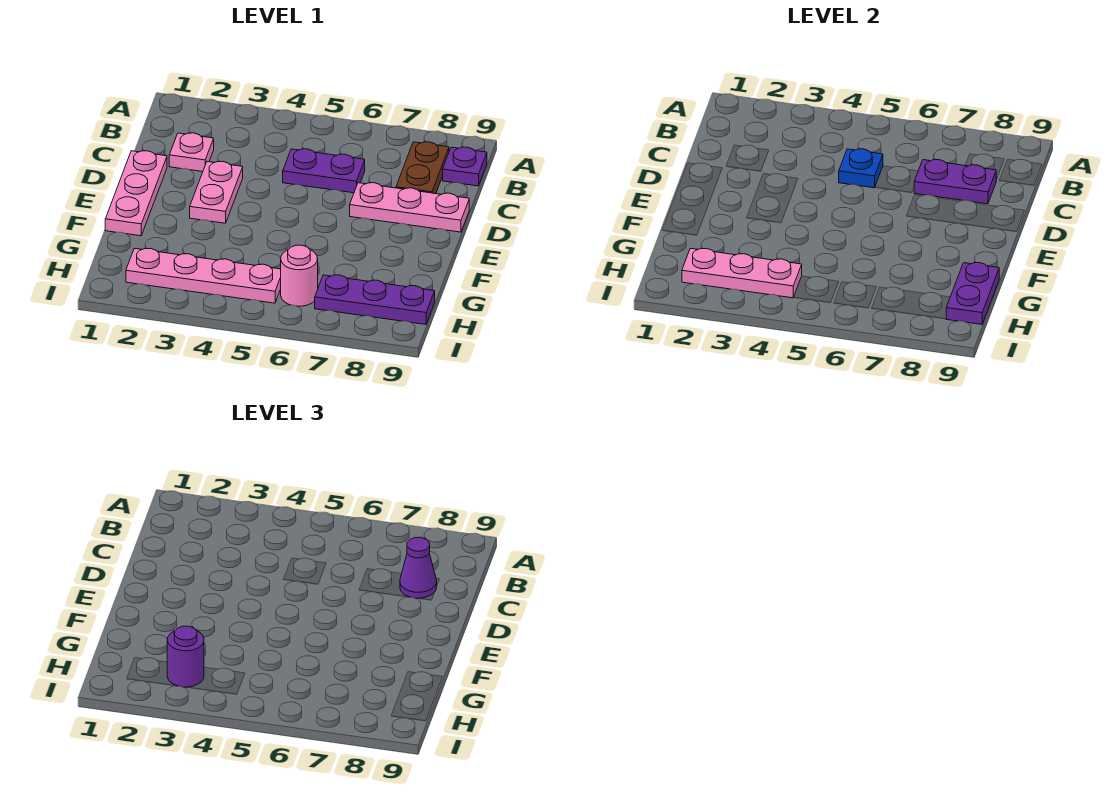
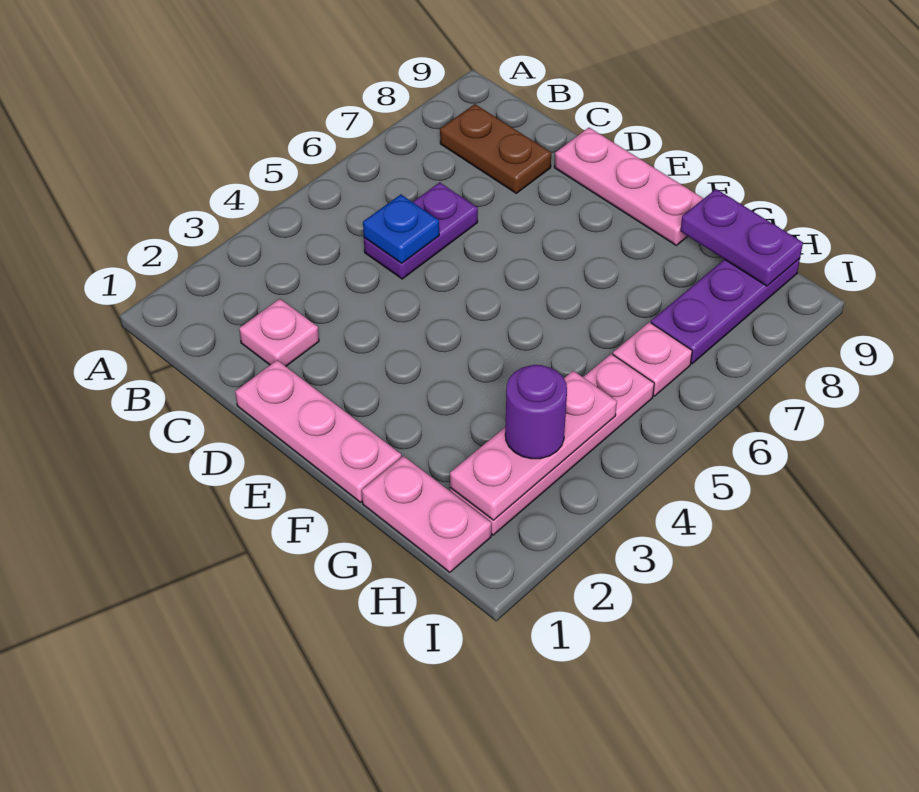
purple plate B9 level 1 -> none
purple plate C7:C8 level 2 -> none
purple cone C8 level 3 -> none
pink plate D3:E3 level 1 -> pink plate G1:H1 level 1
pink plate D7:D9 level 1 -> pink plate D9:F9 level 1
pink round brick H6 level 1 -> pink plate H6 level 1

